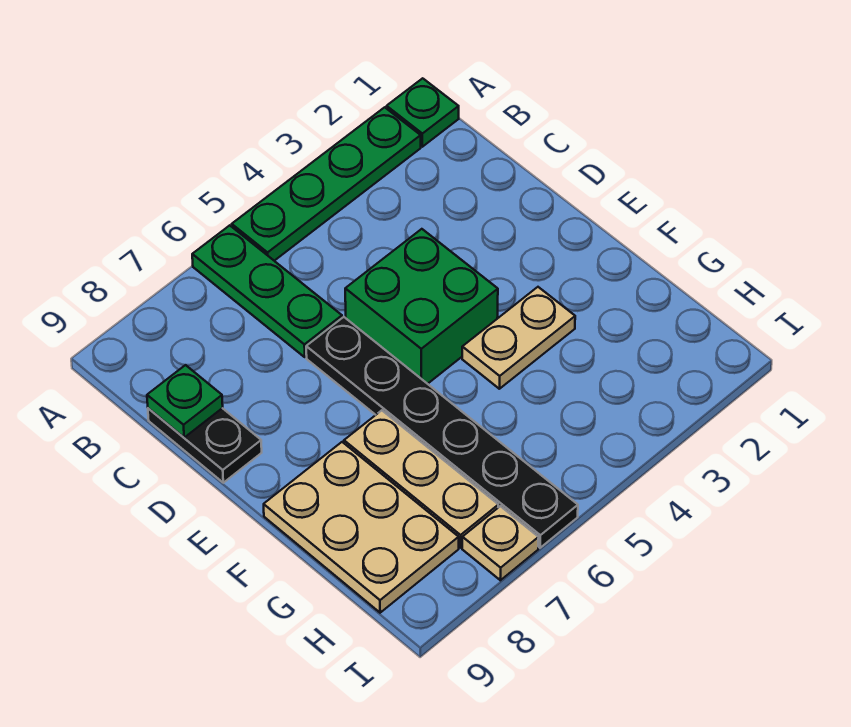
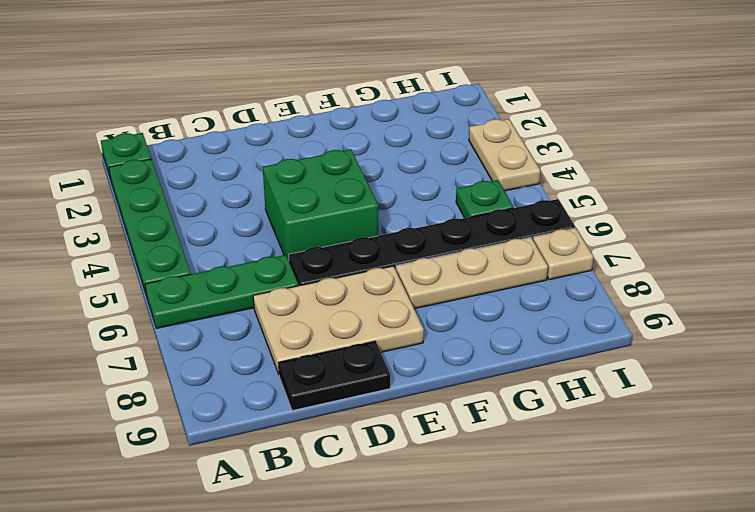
green plate C9 level 2 -> green plate H5 level 1
tan plate F3:F4 level 1 -> tan plate I3:I4 level 1
tan plate F8:H9 level 1 -> tan plate C7:E8 level 1

